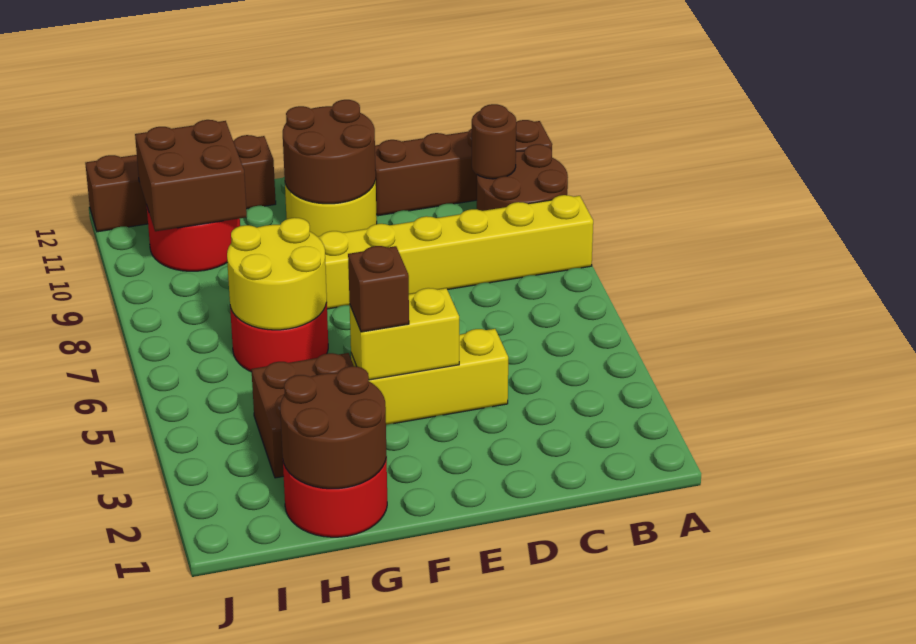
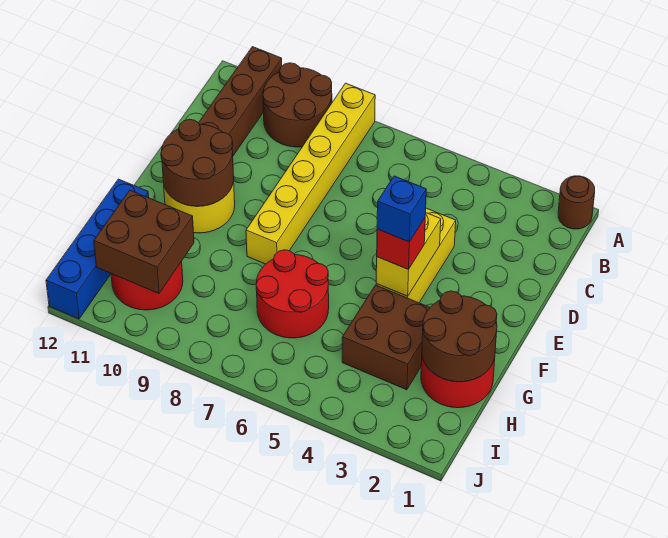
brown round brick B10 level 2 -> brown round brick A1 level 1
brown brick F4 level 3 -> red brick F4 level 3
none -> blue brick F4 level 4
yellow round brick G6:H7 level 2 -> none
brown brick G12:J12 level 1 -> blue brick G12:J12 level 1

